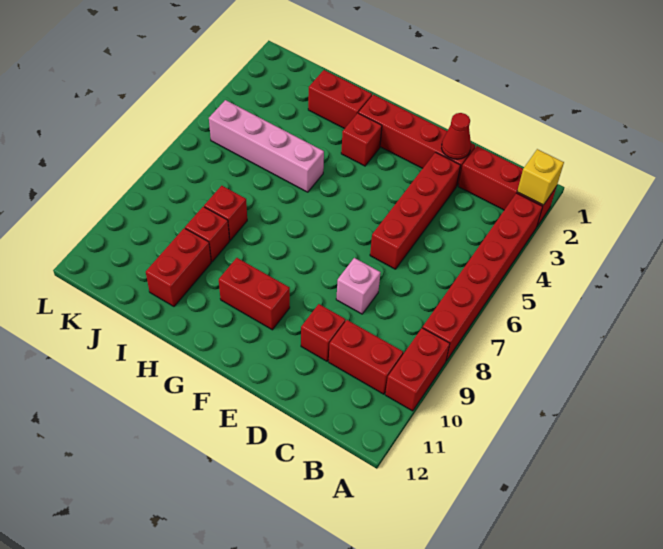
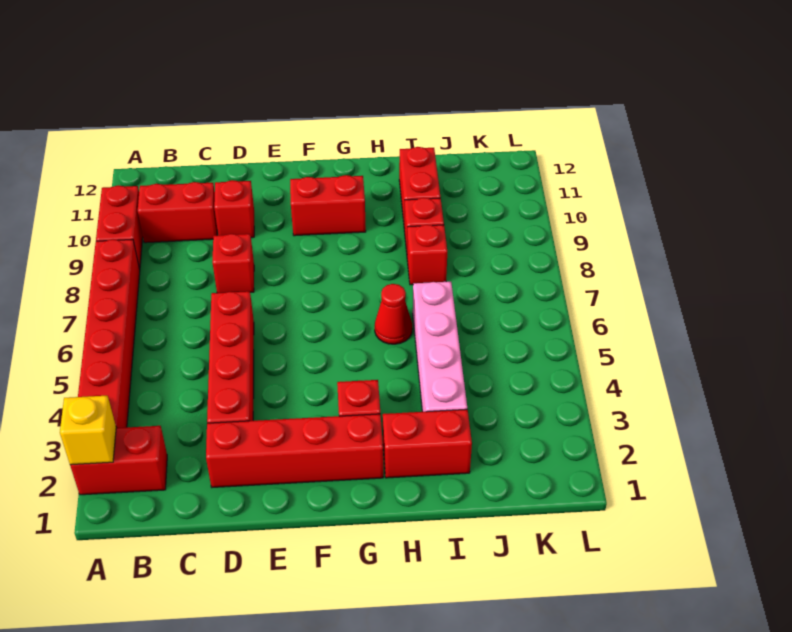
red brick A2:C2 level 1 -> red brick A2:B2 level 1
red cone D2 level 2 -> red cone H6 level 1
pink brick D8 level 1 -> red brick D8 level 1
pink brick H5:K5 level 1 -> pink brick I3:I6 level 1

